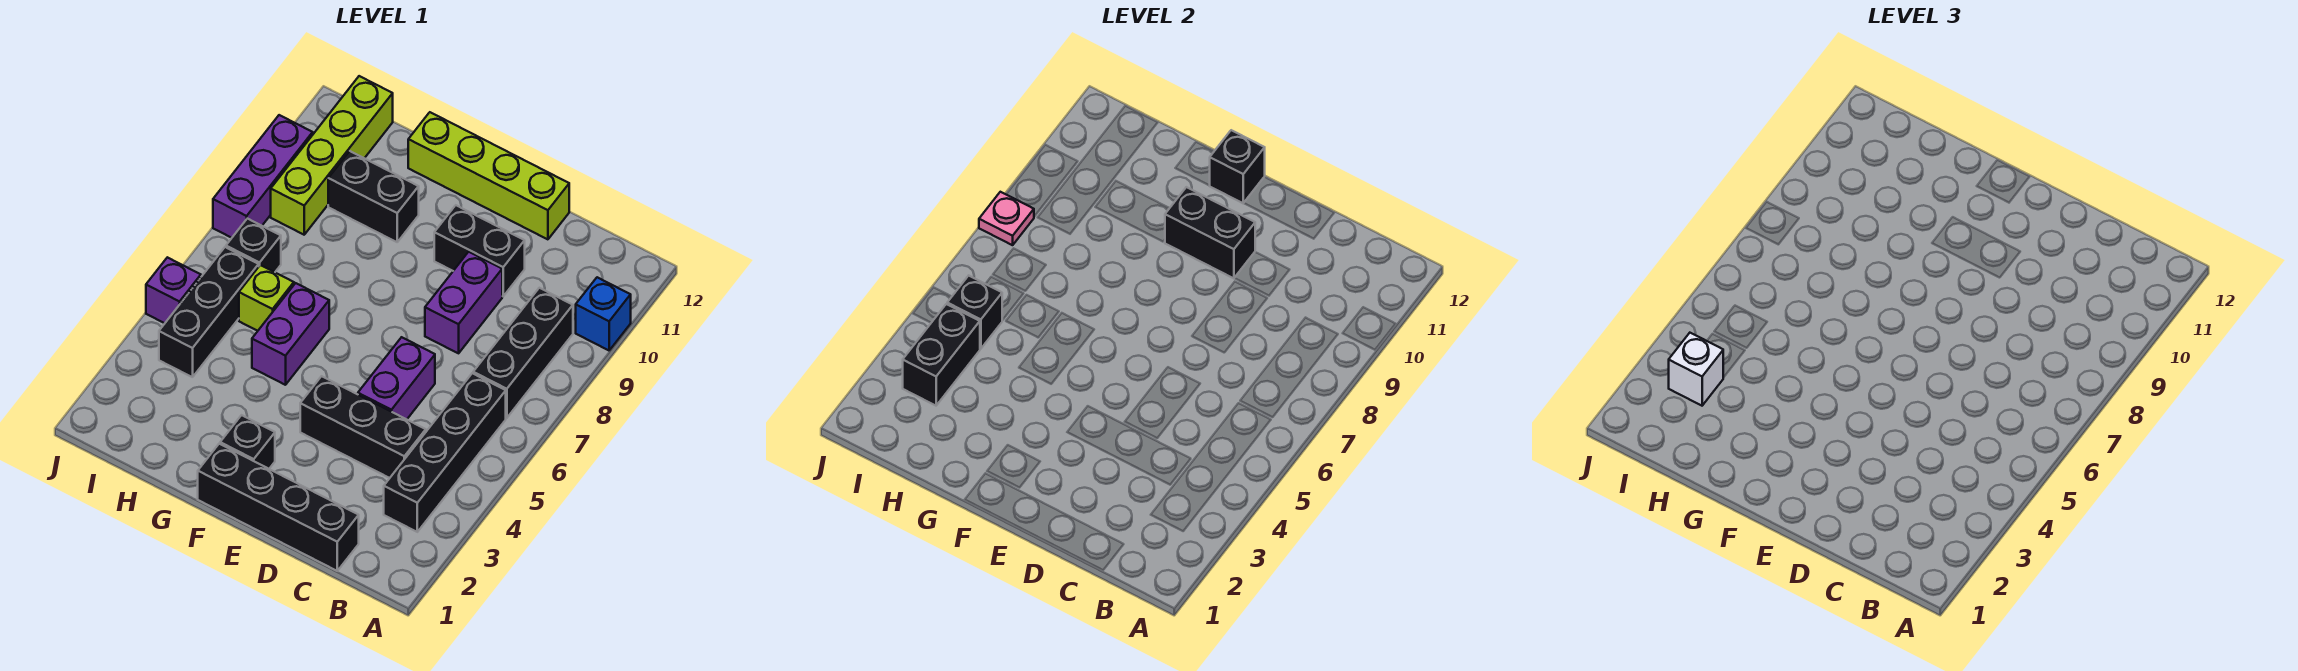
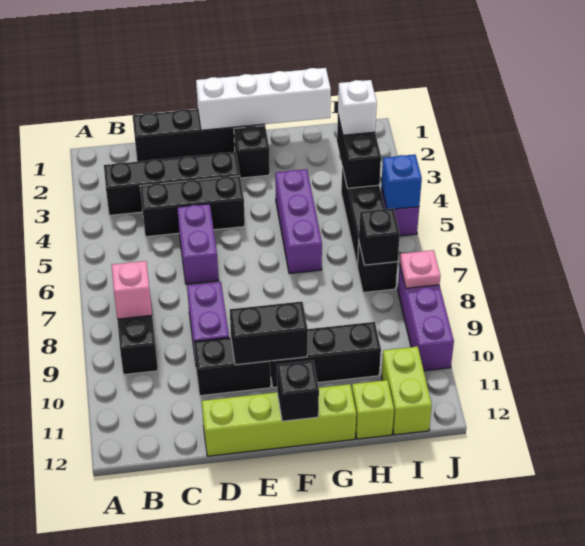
blue brick A10 level 1 -> blue brick J5 level 2
black brick B3:B6 level 1 -> black brick B3:E3 level 1
none -> pink brick B8 level 2
none -> white brick E1:H1 level 2
purple brick G5:G6 level 1 -> purple brick G4:G6 level 1
black brick G10:H10 level 1 -> black brick F10:H10 level 1
lime brick H6 level 1 -> lime brick H12 level 1
black brick I5 level 2 -> black brick I7 level 2
lime brick I9:I12 level 1 -> lime brick I11:I12 level 1

